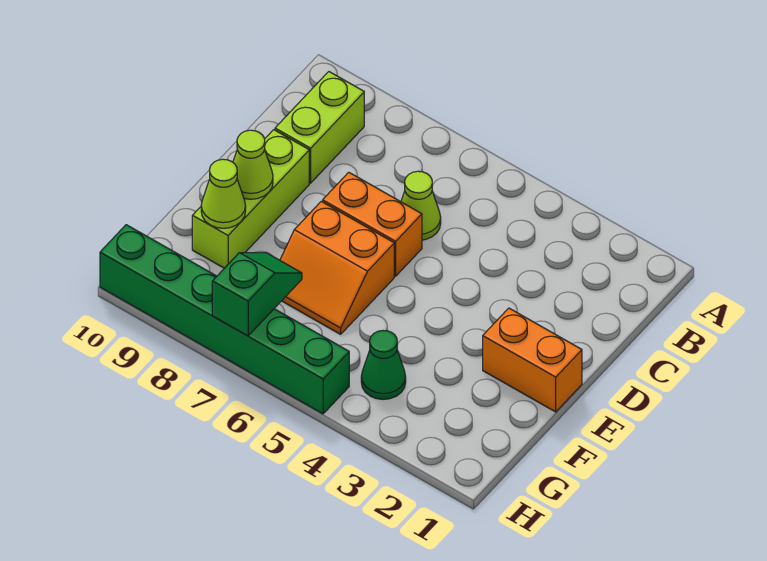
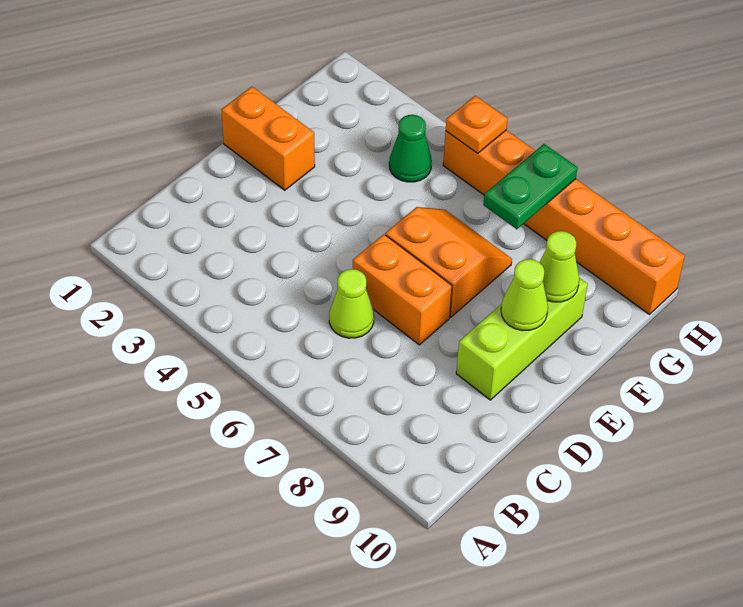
lime brick B9:C9 level 1 -> none
green slope G7:H7 level 2 top H -> green plate G7:H7 level 2
green brick H5:H10 level 1 -> orange brick H5:H10 level 1
none -> orange plate H5 level 2

